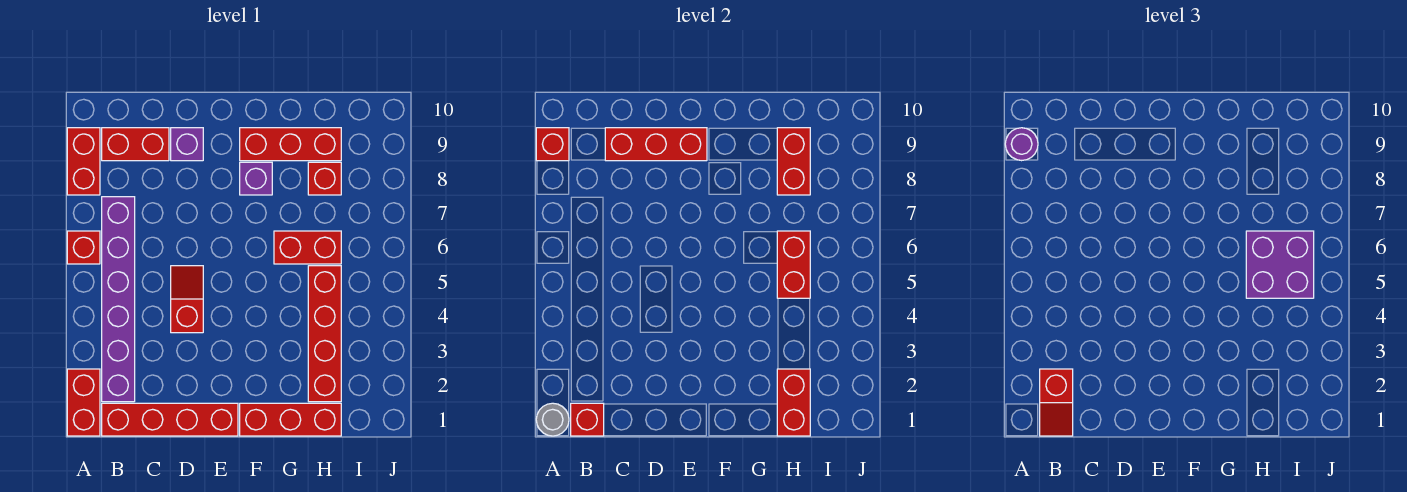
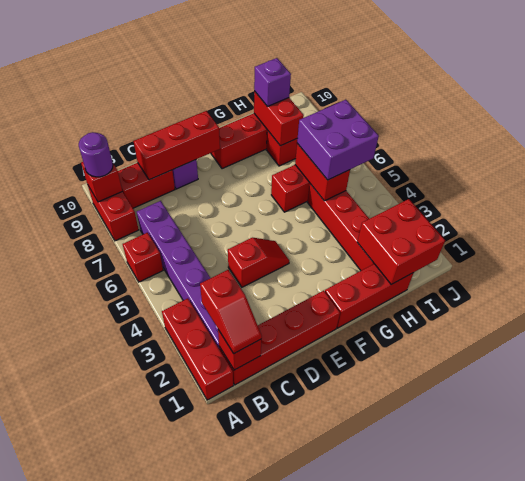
red brick A1:A2 level 1 -> red brick A1:A3 level 1
grey round brick A1 level 2 -> none
red slope D4:D5 level 1 top 4 -> red slope D4:E4 level 1 top D
purple brick F8 level 1 -> purple brick H9 level 3
red brick H1:H2 level 2 -> red brick H1:I2 level 2

